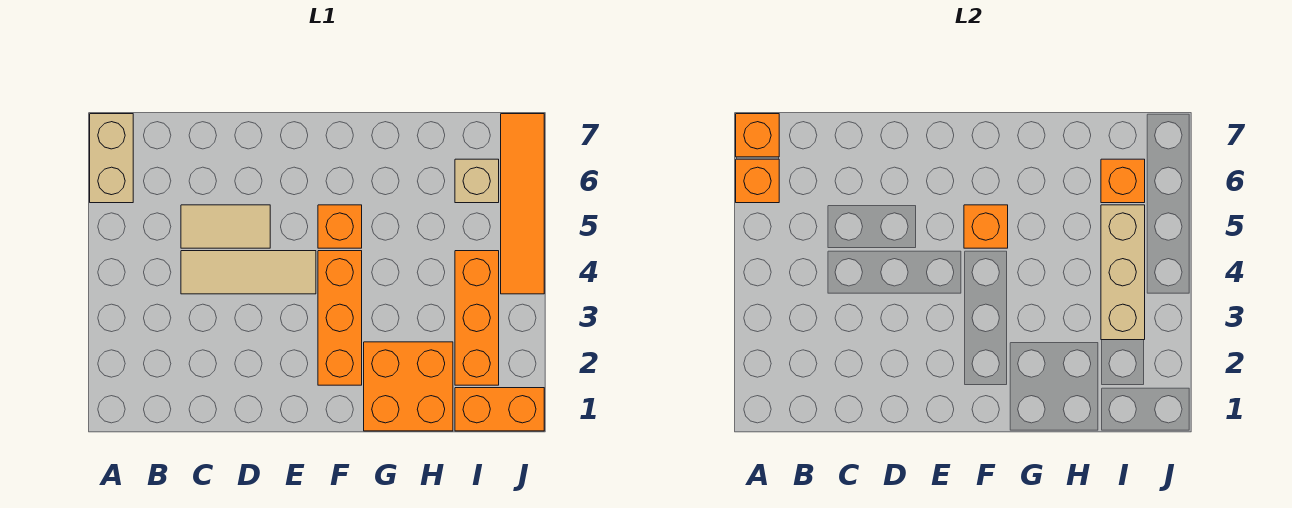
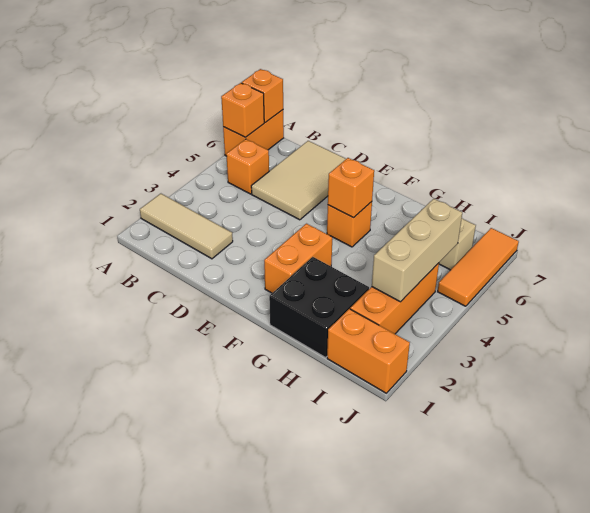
tan brick A6:A7 level 1 -> orange brick A6:A7 level 1
tan tile C4:E4 level 1 -> tan tile A2:C2 level 1
tan tile C5:D5 level 1 -> tan tile C5:D7 level 1
orange brick F2:F4 level 1 -> orange brick F2:F3 level 1
orange brick G1:H2 level 1 -> black brick G1:H2 level 1
orange brick I6 level 2 -> orange brick B5 level 1
orange tile J4:J7 level 1 -> orange tile J5:J7 level 1

